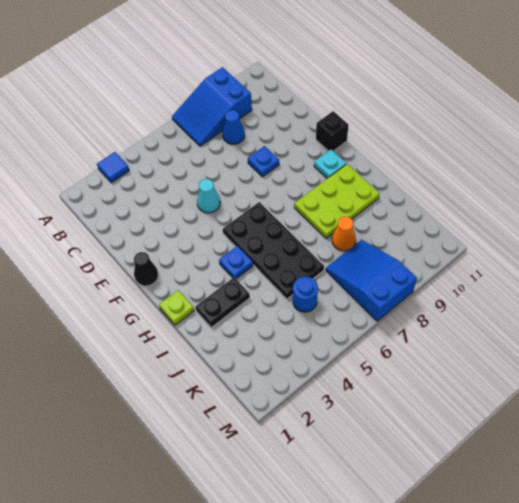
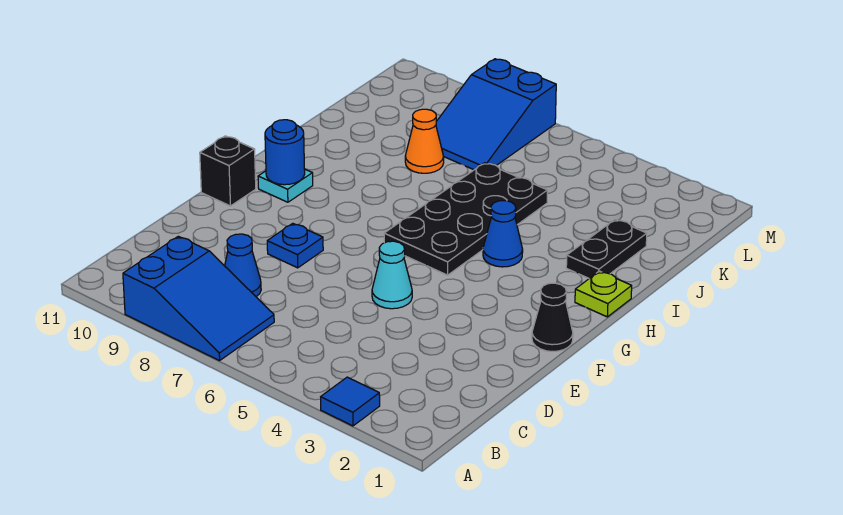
blue plate H4 level 1 -> blue cone H4 level 1
lime plate H8:I10 level 1 -> none
black plate I2:I3 level 1 -> black plate I2:J2 level 1
blue round brick K5 level 1 -> blue round brick G10 level 2

